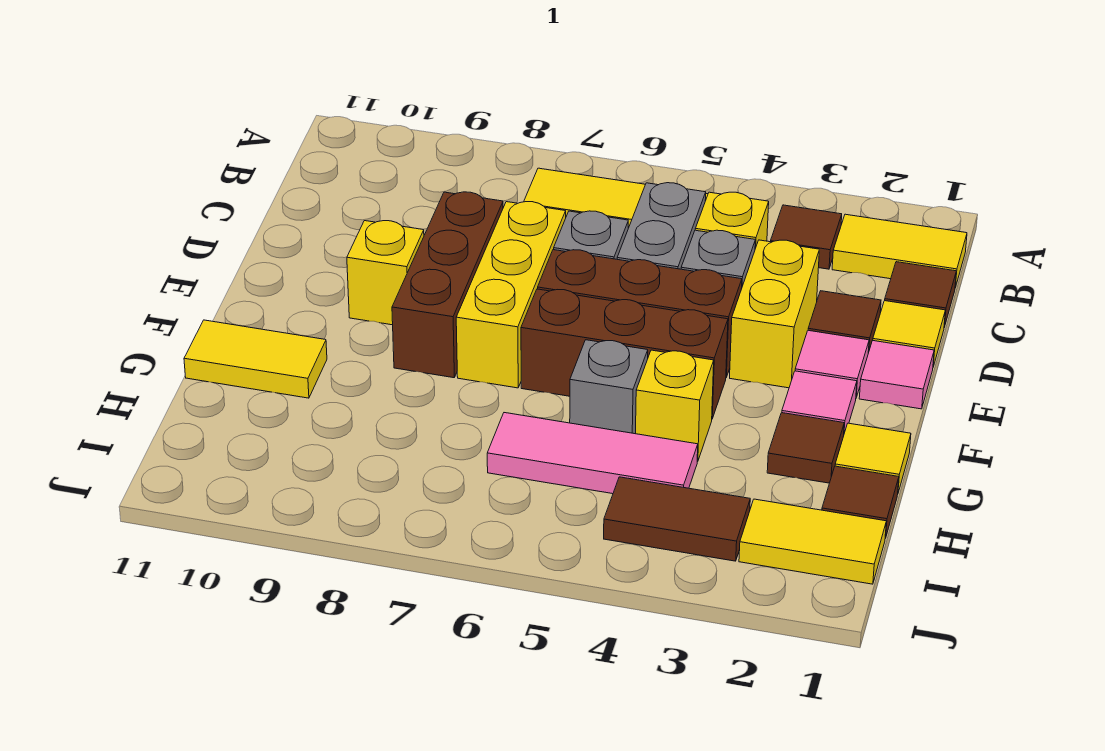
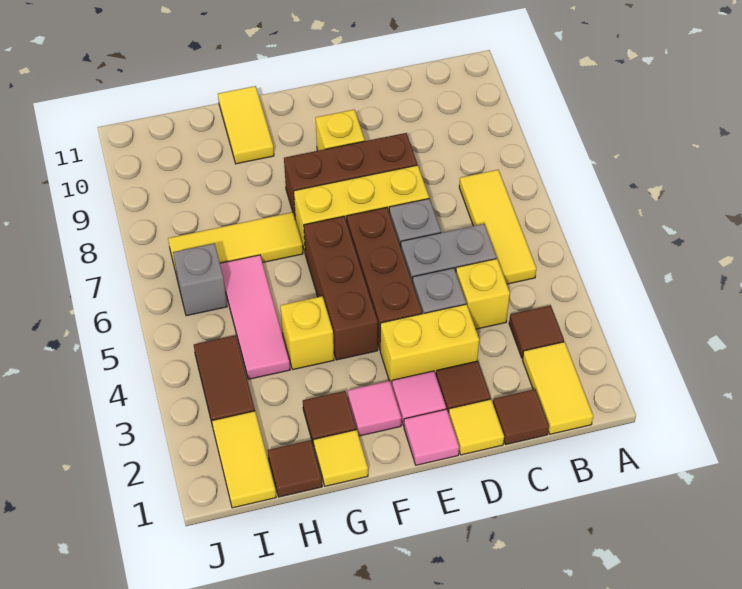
grey brick G5 level 1 -> grey brick I6 level 1
none -> yellow tile G7:I7 level 1

